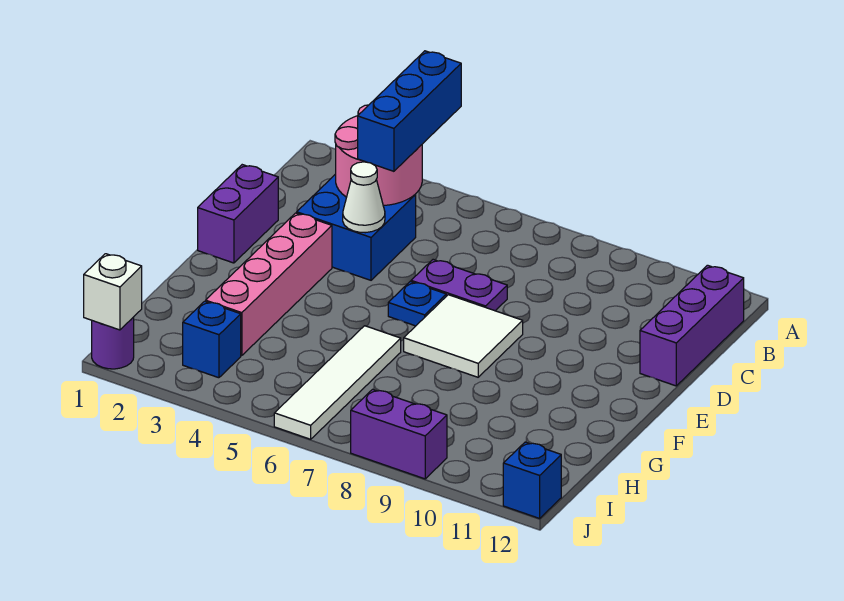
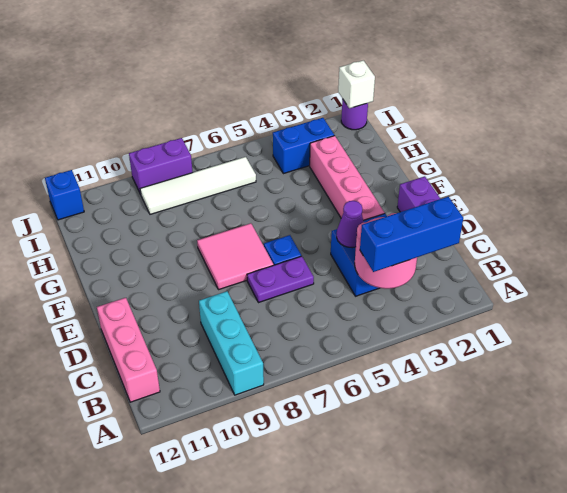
blue brick A4:C4 level 3 -> blue brick B2:B4 level 3
none -> cyan brick A9:C9 level 1
purple brick B12:D12 level 1 -> pink brick B12:D12 level 1
white cone D4 level 2 -> purple cone D4 level 2
white tile E7:F8 level 1 -> pink tile E7:F8 level 1
white tile G6:J6 level 1 -> white tile I6:I9 level 1
blue brick I3 level 1 -> blue brick I3:I4 level 1

